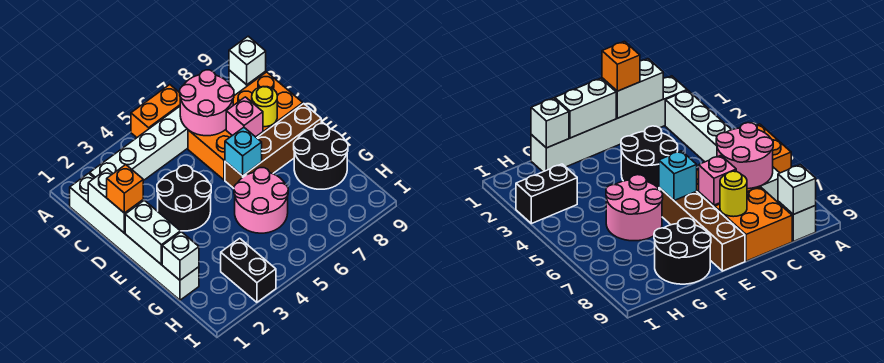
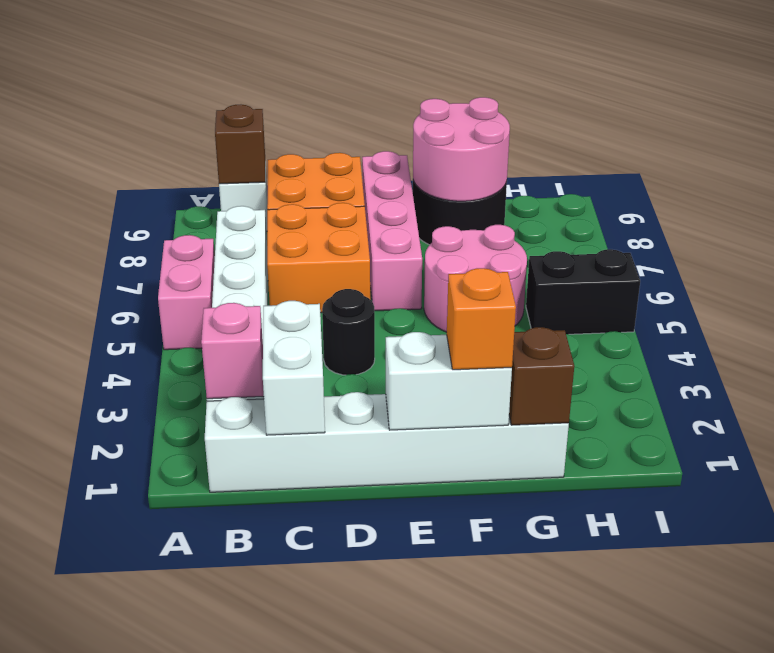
orange brick A5:A6 level 1 -> pink brick A5:A6 level 1
pink round brick B6:C7 level 2 -> pink round brick F8:G9 level 2
white brick B9 level 2 -> brown brick B9 level 2
white brick C1:D1 level 2 -> white brick C1:C2 level 2
orange brick D1 level 3 -> orange brick F1 level 3
black round brick D3:E4 level 1 -> black round brick D4 level 1
pink brick D7 level 2 -> pink brick B2 level 2
yellow round brick D8 level 2 -> none
brown brick E6:E9 level 1 -> pink brick E6:E9 level 1
cyan brick E6 level 2 -> none
white brick G1 level 2 -> brown brick G1 level 2
black brick H3:I3 level 1 -> black brick H5:I5 level 1

